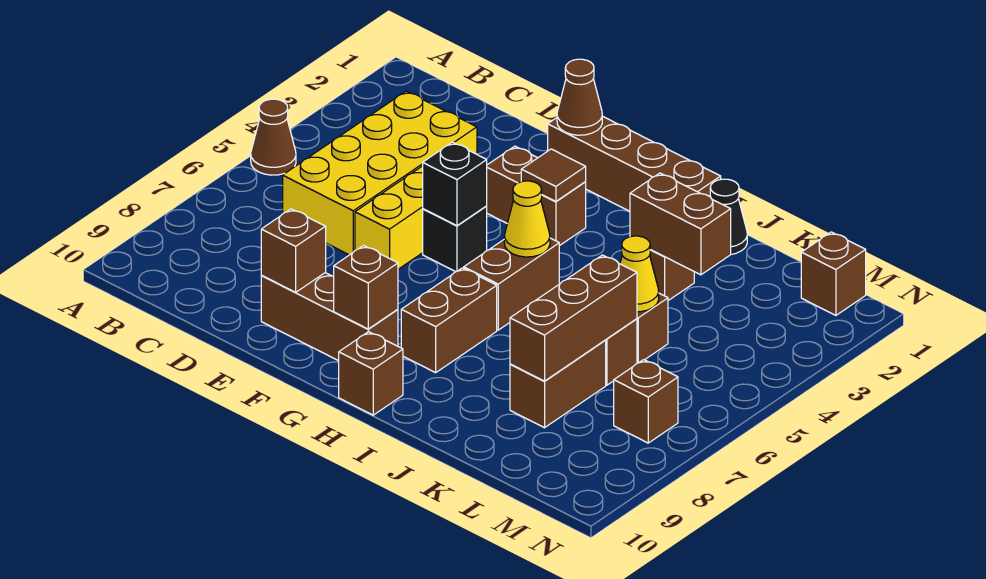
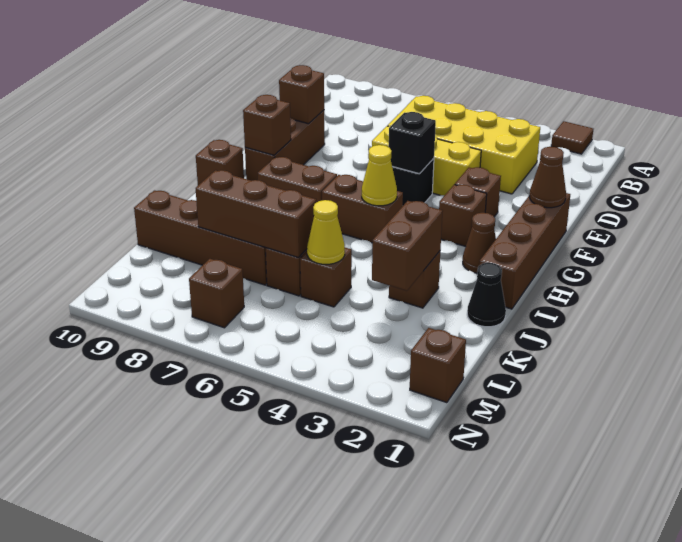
brown cone A5 level 1 -> brown cone H2 level 1
brown tile G3 level 2 -> brown tile A2 level 1
brown brick K7:K8 level 1 -> brown brick K7:K10 level 1

